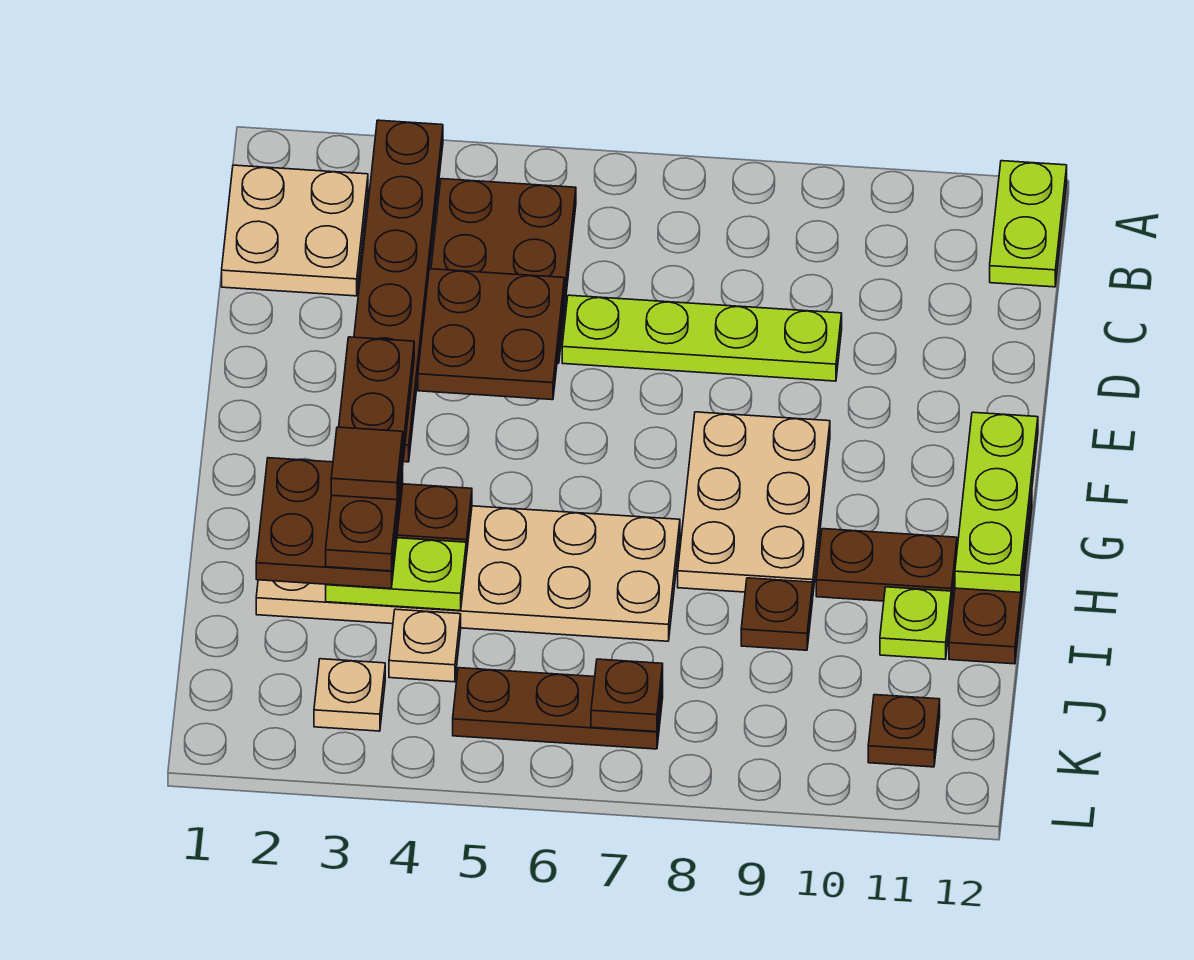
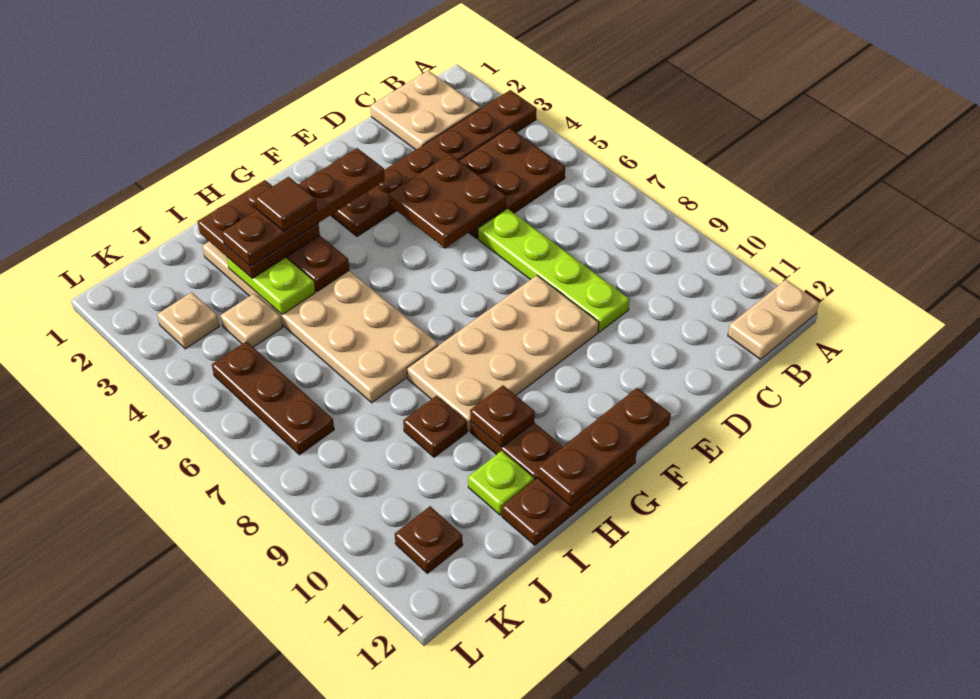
lime plate A12:B12 level 1 -> tan plate A12:B12 level 1
tan plate F8:H9 level 1 -> tan plate E8:H9 level 1
lime plate F12:H12 level 2 -> brown plate F12:H12 level 2
brown plate K7 level 2 -> brown plate H10 level 2

